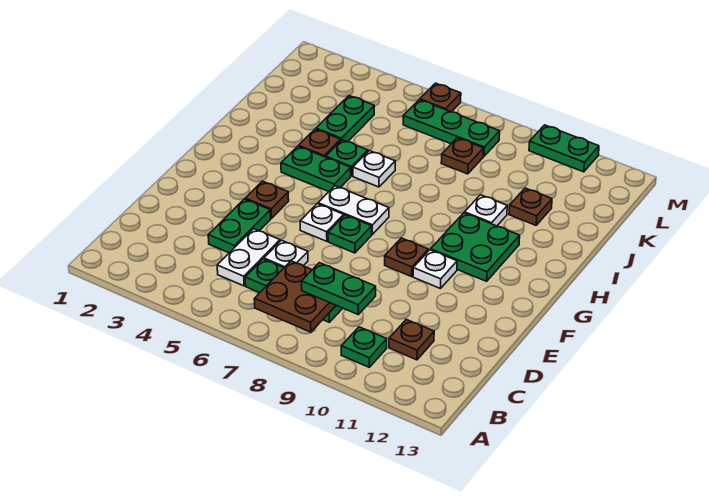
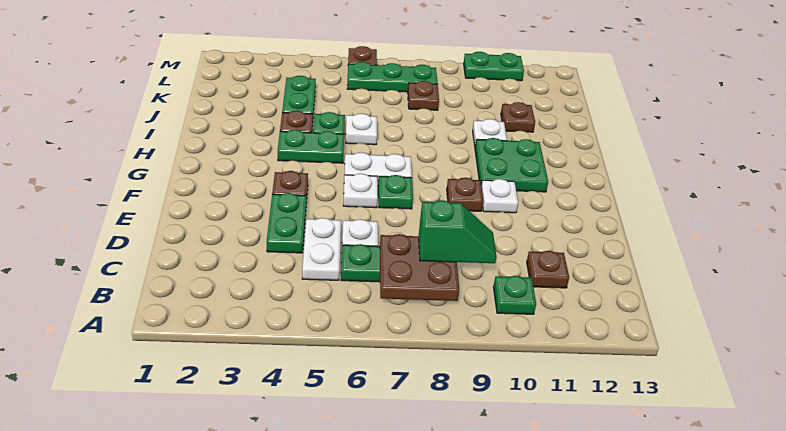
green plate C8:C9 level 3 -> green slope C8:C9 level 3 top 8

